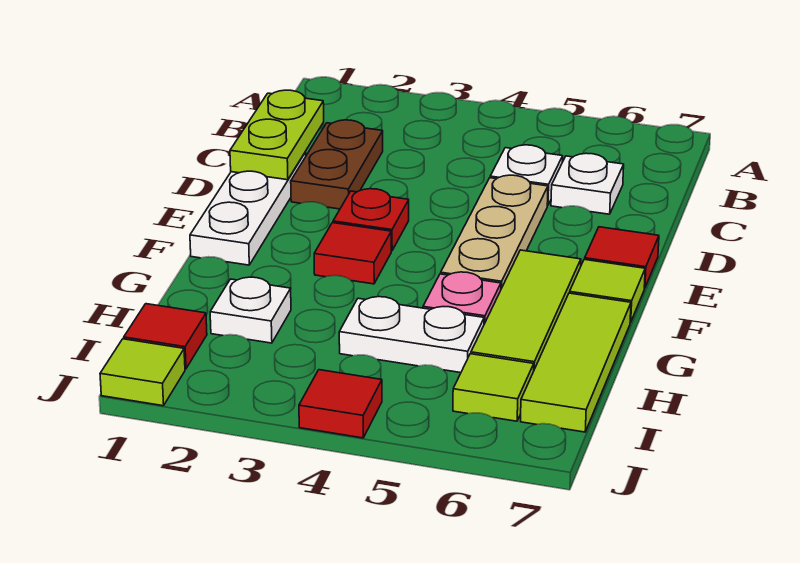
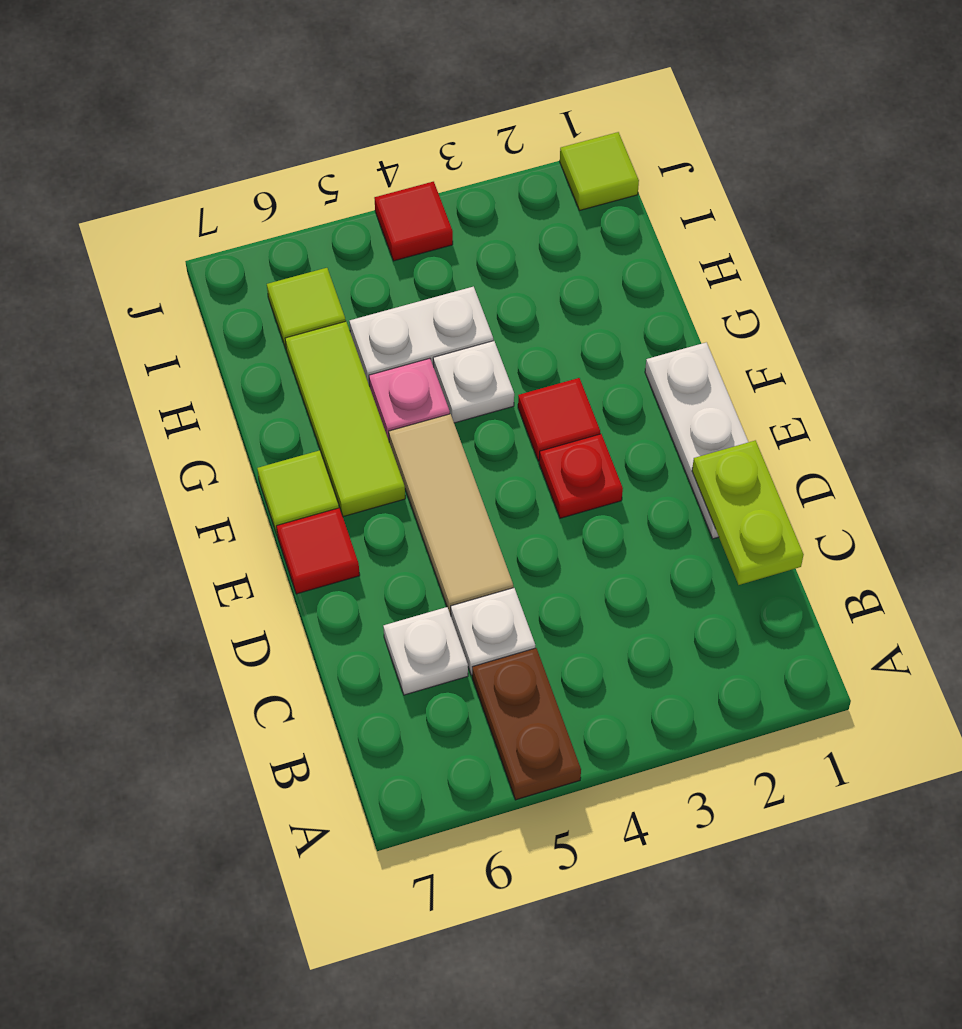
brown plate C2:D2 level 1 -> brown plate A5:B5 level 1
tan plate D5:F5 level 1 -> tan tile D5:F5 level 1
lime tile G7:I7 level 1 -> none
white plate H2 level 1 -> white plate G4 level 1
red tile I1 level 1 -> none

